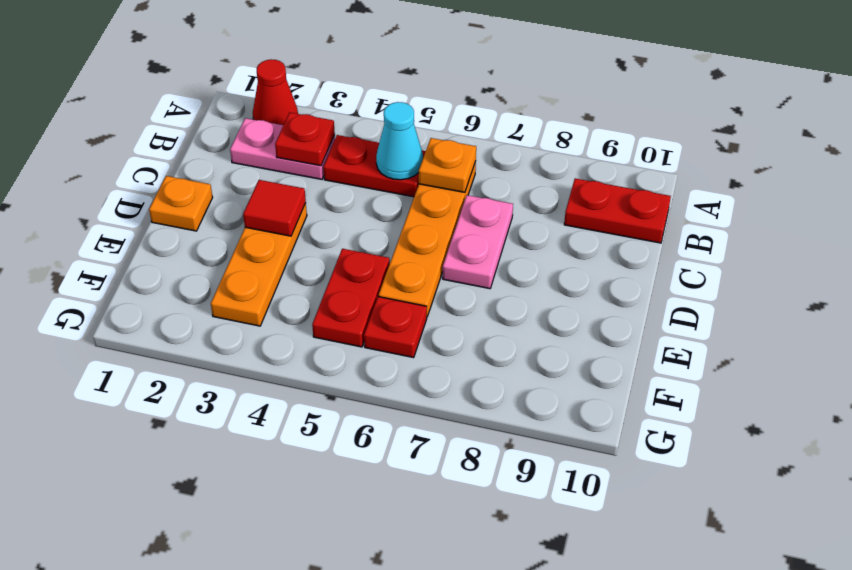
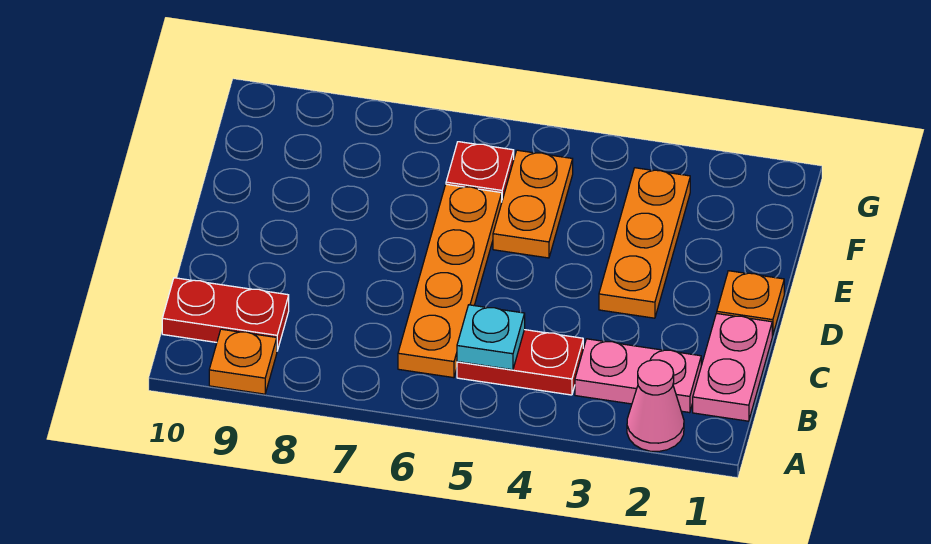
red cone A2 level 1 -> pink cone A2 level 1
red plate B3 level 2 -> none
cyan cone B5 level 2 -> cyan plate B5 level 2
orange plate B6 level 2 -> orange plate A9 level 1
pink plate C7:D7 level 1 -> pink plate B1:C1 level 1
red tile D3 level 2 -> none
red plate E5:F5 level 1 -> orange plate E5:F5 level 1

